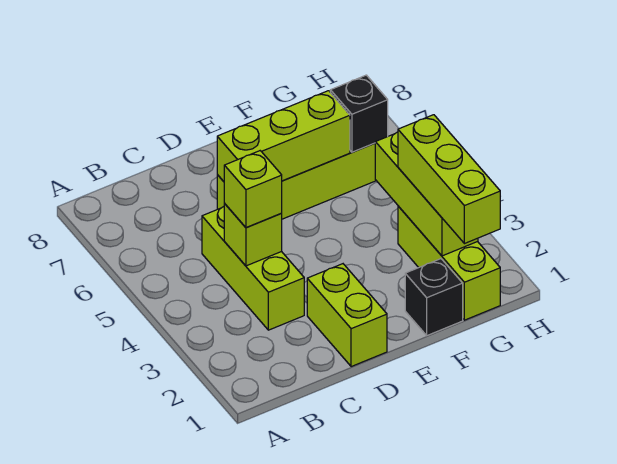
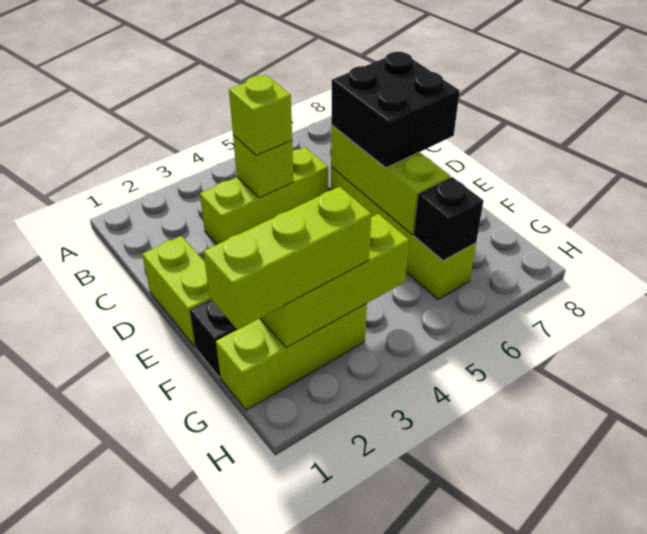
lime brick D1:D2 level 1 -> lime brick D1:E1 level 1
none -> black brick D6:E7 level 3

